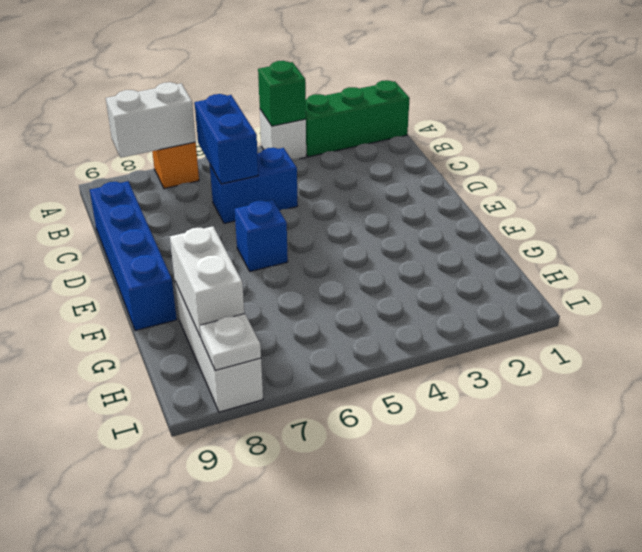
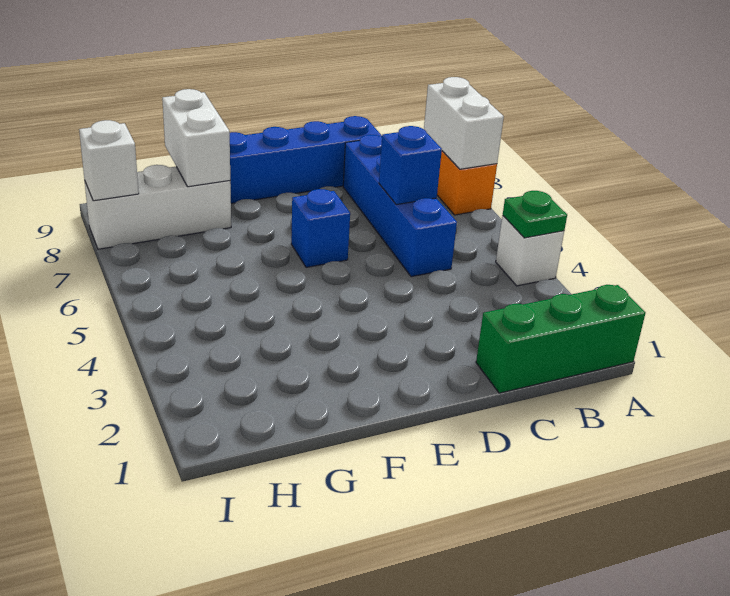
green brick A1:A3 level 1 -> green brick A1:C1 level 1
green brick A4 level 2 -> green plate A4 level 2
blue brick B6:C6 level 2 -> blue brick C6 level 2
blue brick C5:C6 level 1 -> blue brick C5:C8 level 1
white brick G8:H8 level 2 -> white brick G8:G9 level 2
white plate I8 level 2 -> white brick I8 level 2

